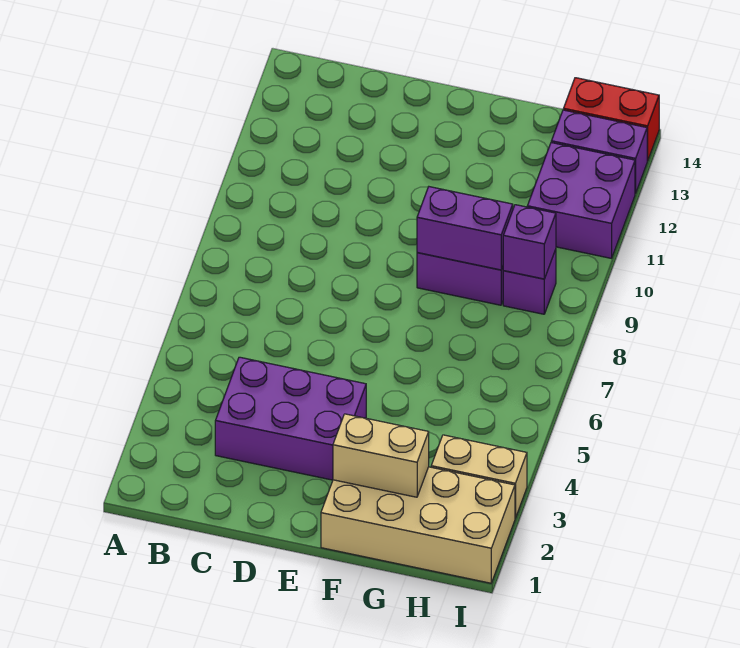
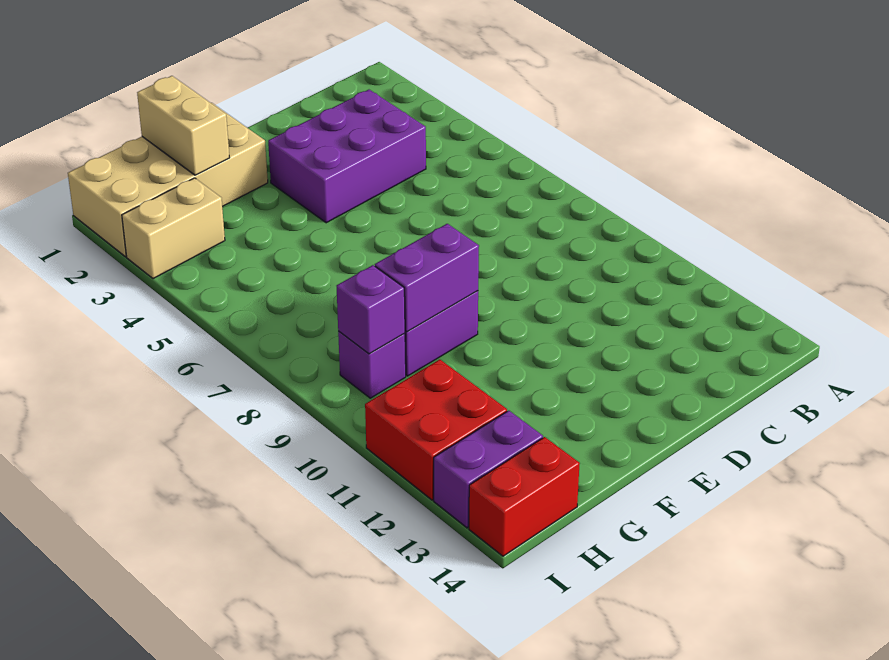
tan brick F2:G2 level 2 -> tan brick G1:G2 level 2
purple brick H11:I12 level 1 -> red brick H11:I12 level 1

